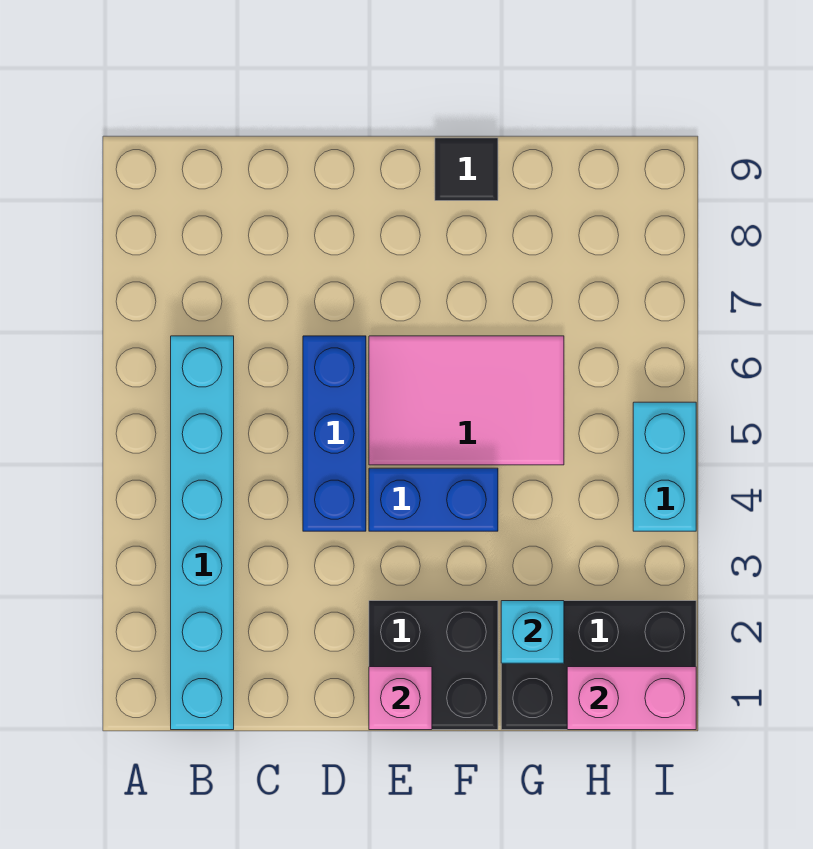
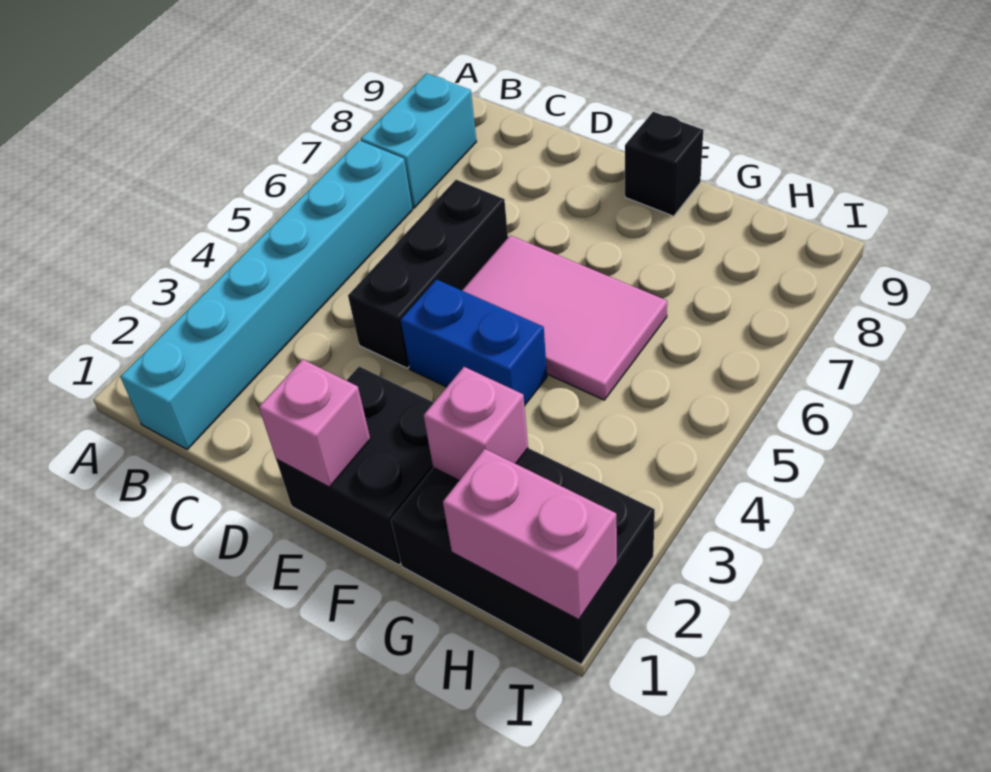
blue brick D4:D6 level 1 -> black brick D4:D6 level 1
black tile F9 level 1 -> black brick F9 level 1
cyan brick G2 level 2 -> pink brick G2 level 2
cyan brick I4:I5 level 1 -> cyan brick B7:B8 level 1

